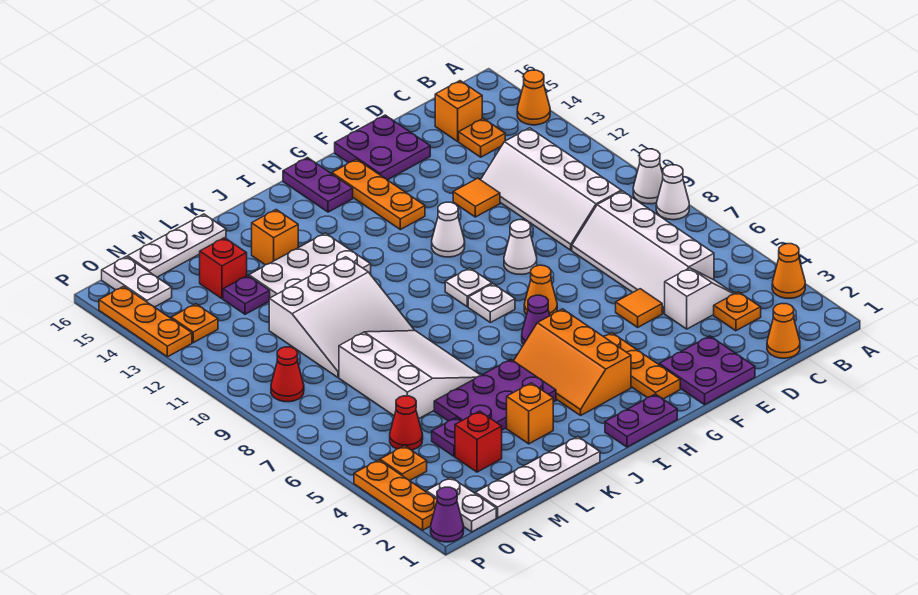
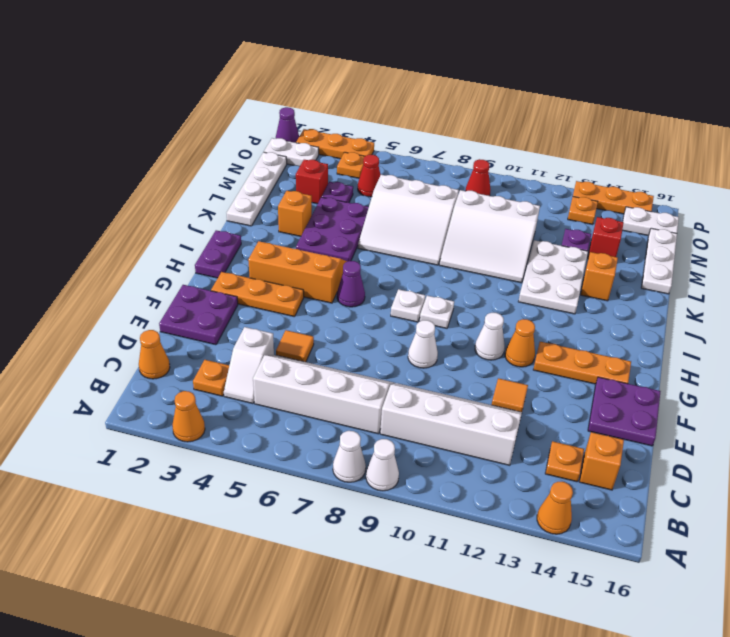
orange cone G7 level 1 -> orange cone G12 level 1
purple plate H15:H16 level 1 -> none
white slope K9:M11 level 1 top 11 -> white slope K9:M11 level 1 top M

